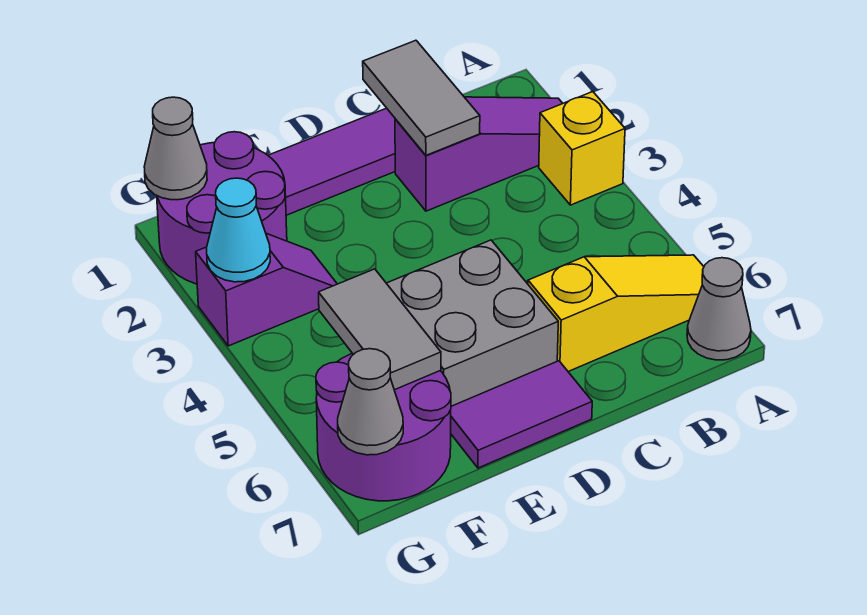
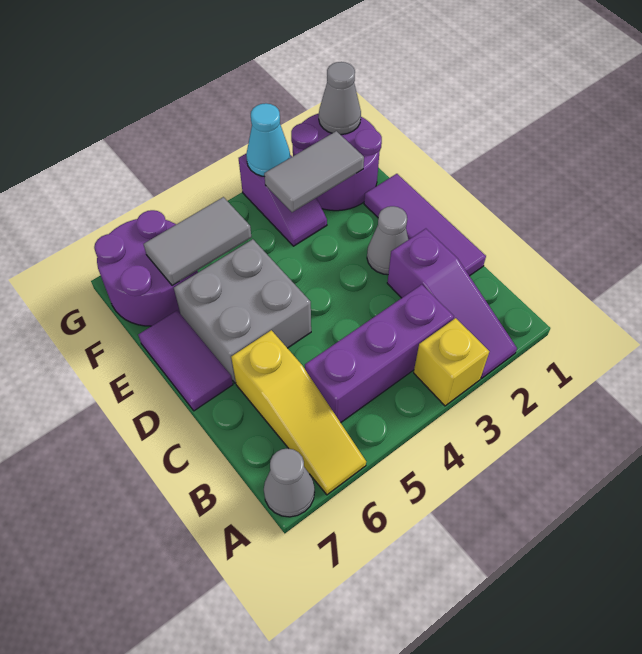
none -> purple brick B3:B5 level 1
grey tile C1:C2 level 2 -> grey tile F2:F3 level 2
grey cone G7 level 2 -> grey cone D2 level 1

